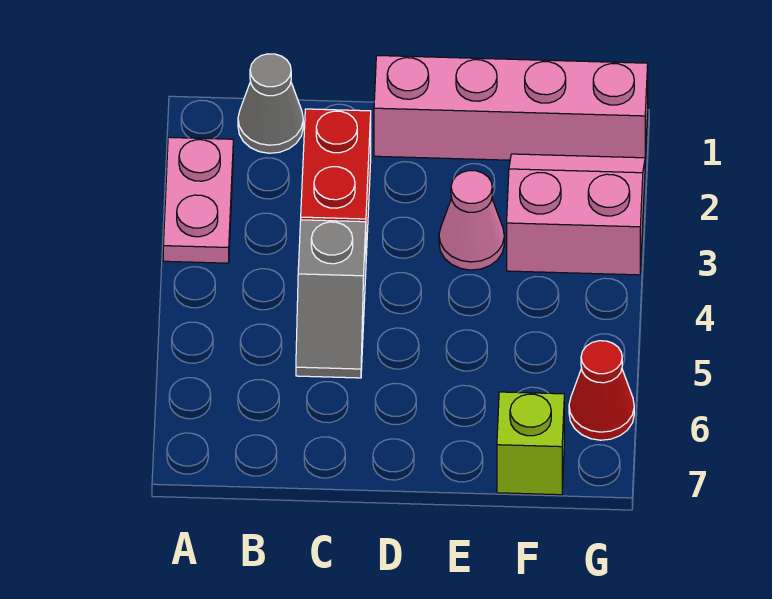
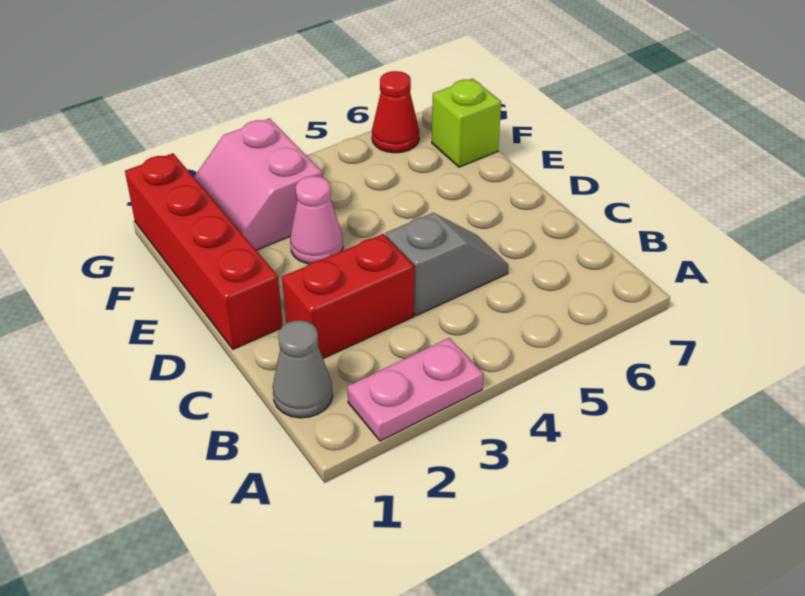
pink brick D1:G1 level 1 -> red brick D1:G1 level 1

